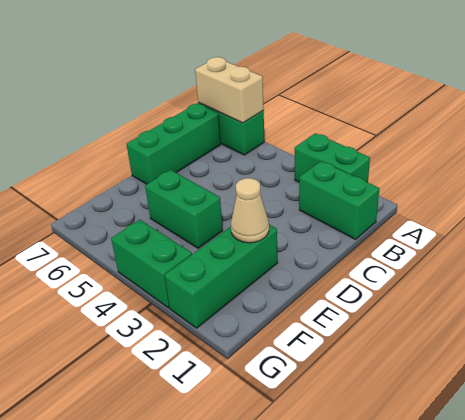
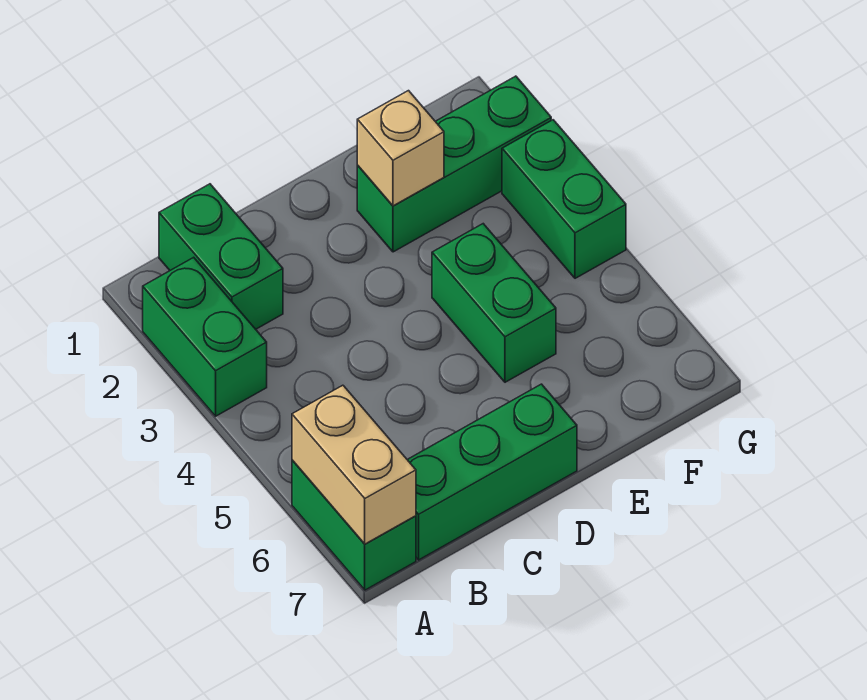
tan cone E2 level 2 -> tan brick E2 level 2

